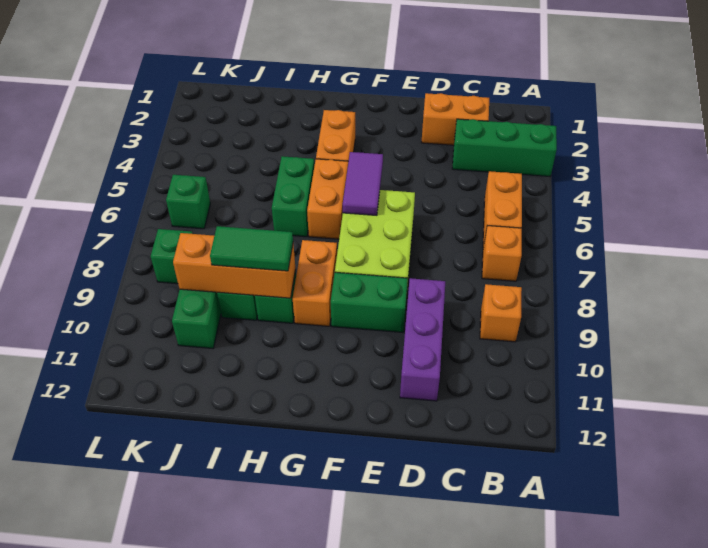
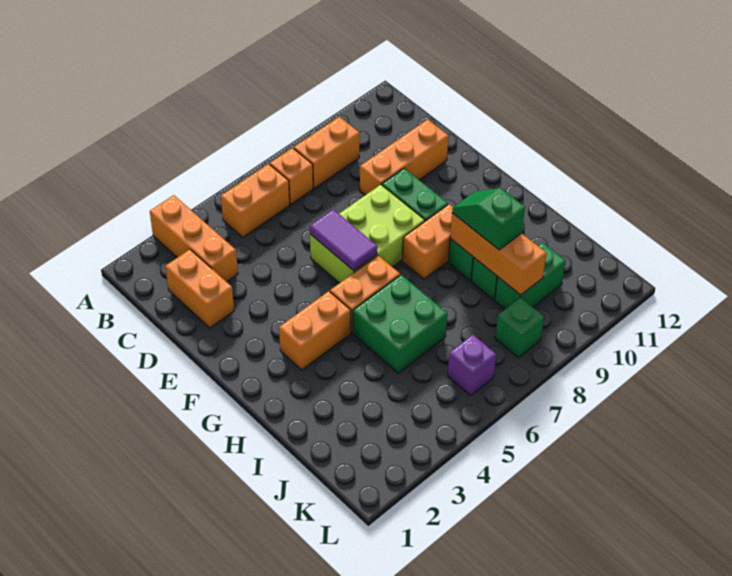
green brick A3:C3 level 1 -> orange brick A3:C3 level 1
orange brick B9 level 1 -> orange brick B8:B9 level 1
purple brick D9:D11 level 1 -> orange brick D9:D11 level 1
purple tile F5:F6 level 2 -> purple tile E6:F6 level 2
green brick H5:H6 level 1 -> green brick H5:I6 level 1
green tile H9:I9 level 3 -> green slope H9:I9 level 3 top I
green brick K6 level 1 -> purple brick K6 level 1

